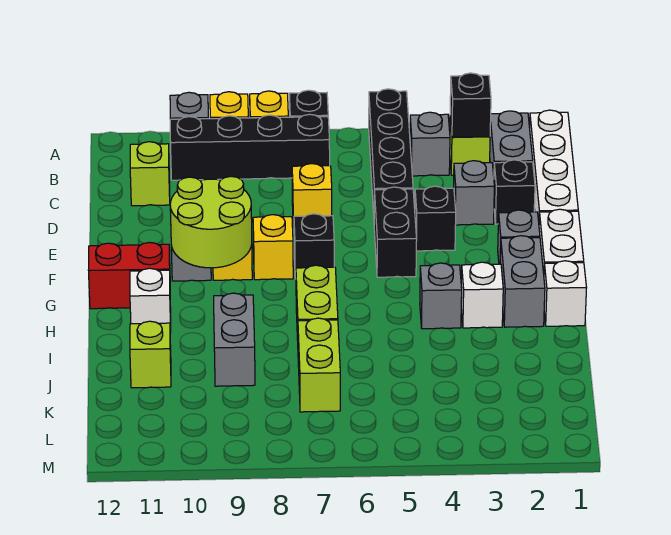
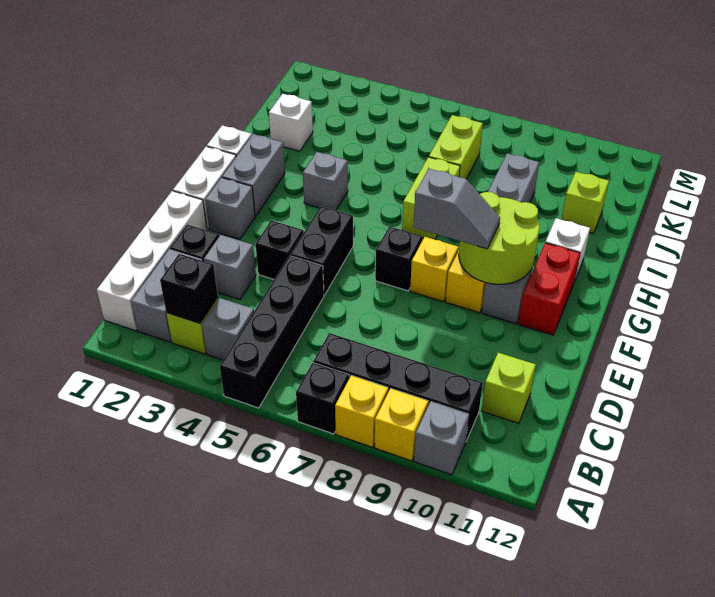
yellow brick D7 level 1 -> none
none -> grey slope F8:F9 level 3 top 8
red brick G11:G12 level 1 -> red brick F11:G11 level 1
white brick H3 level 1 -> white brick J2 level 1

